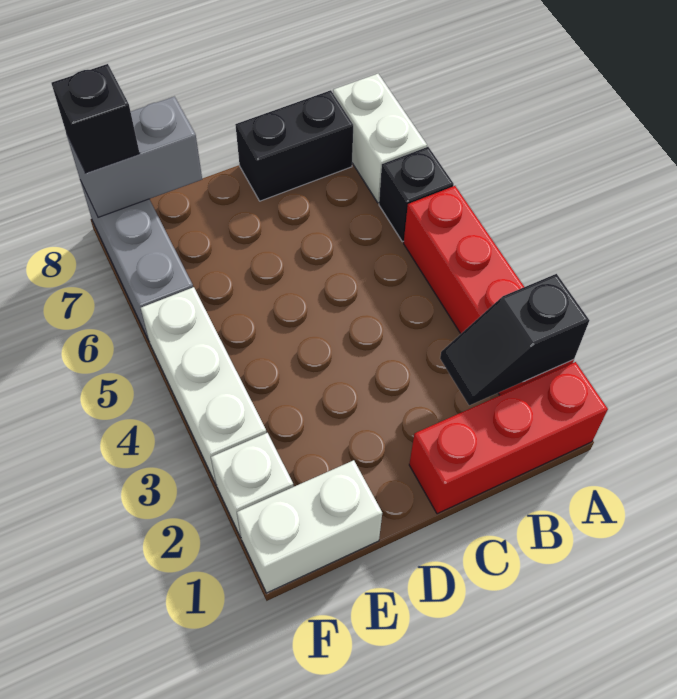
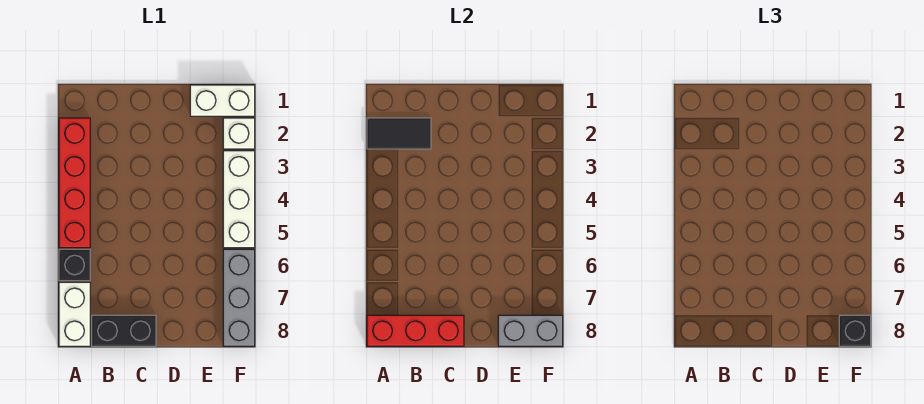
red brick A1:C1 level 1 -> red brick A8:C8 level 2
black slope A2:B2 level 2 top A -> black tile A2:B2 level 2

